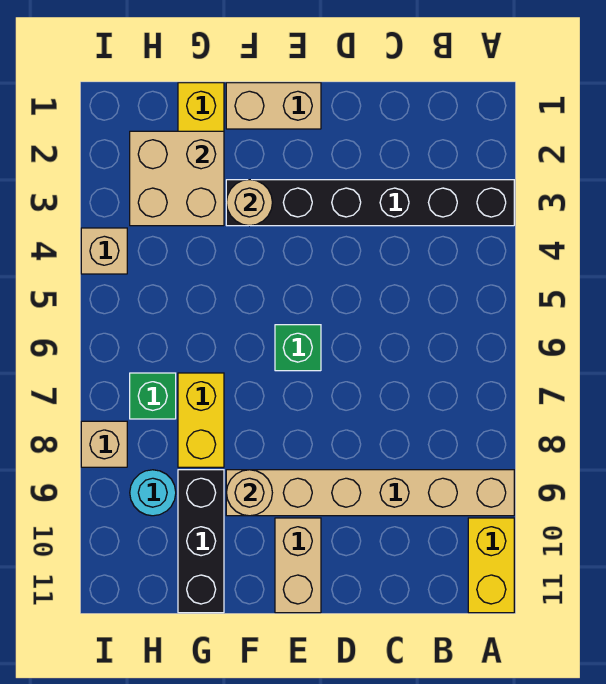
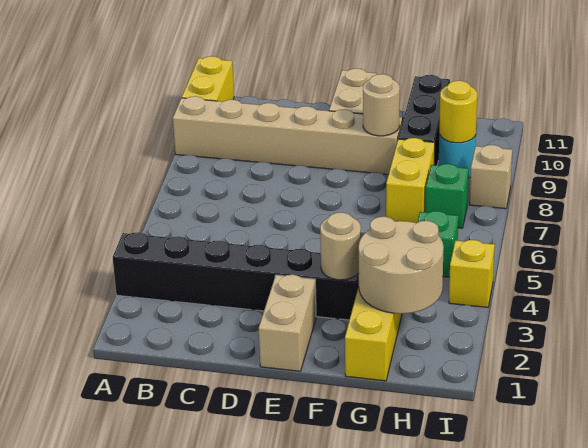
tan brick E1:F1 level 1 -> tan brick E1:E2 level 1
green brick E6 level 1 -> green brick H5 level 1
tan brick G2:H3 level 2 -> tan round brick G2:H3 level 2
none -> yellow round brick H9 level 2
tan brick I4 level 1 -> yellow brick I4 level 1

